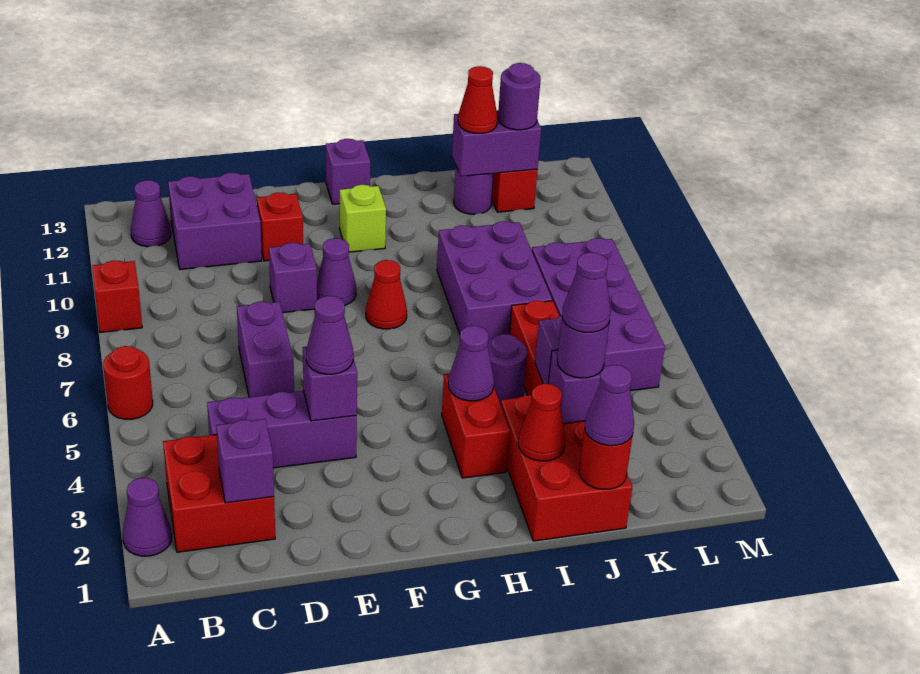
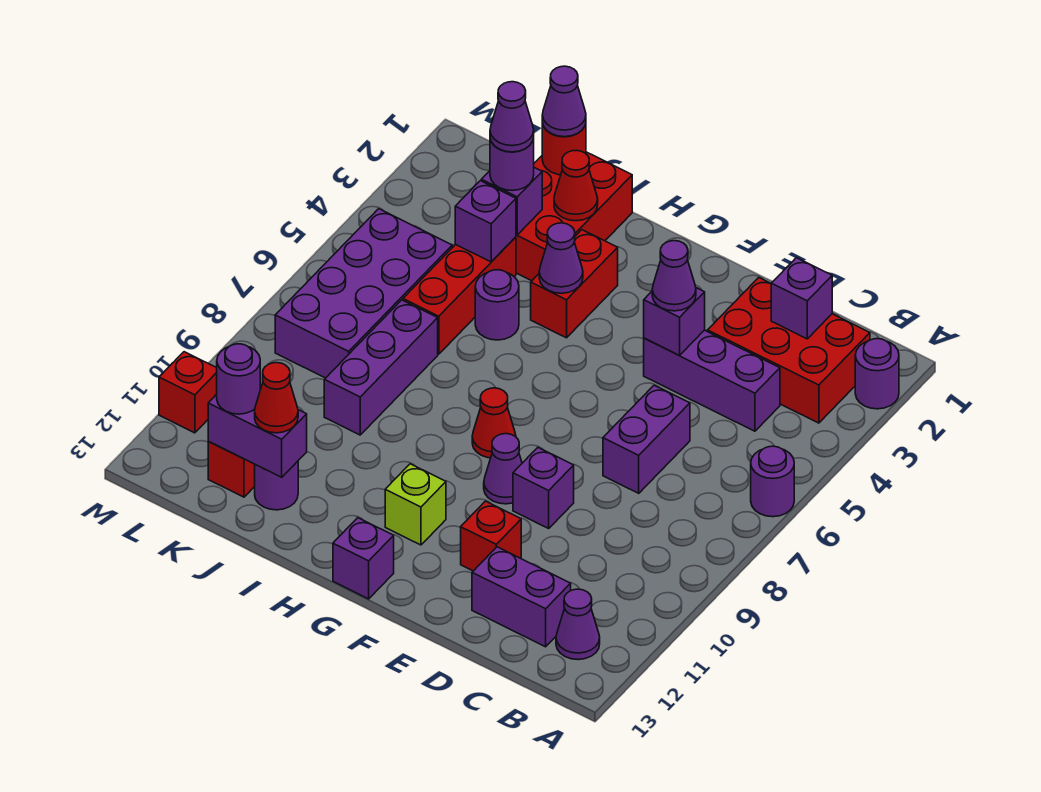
purple cone A2 level 1 -> purple round brick A2 level 1
red round brick A6 level 1 -> purple round brick A6 level 1
red brick A9 level 1 -> red brick M11 level 1
red brick B2:C3 level 1 -> red brick B2:D3 level 1
purple brick C11:D12 level 1 -> purple brick C12:D12 level 1
purple brick I7:J9 level 1 -> purple brick J7:J9 level 1

